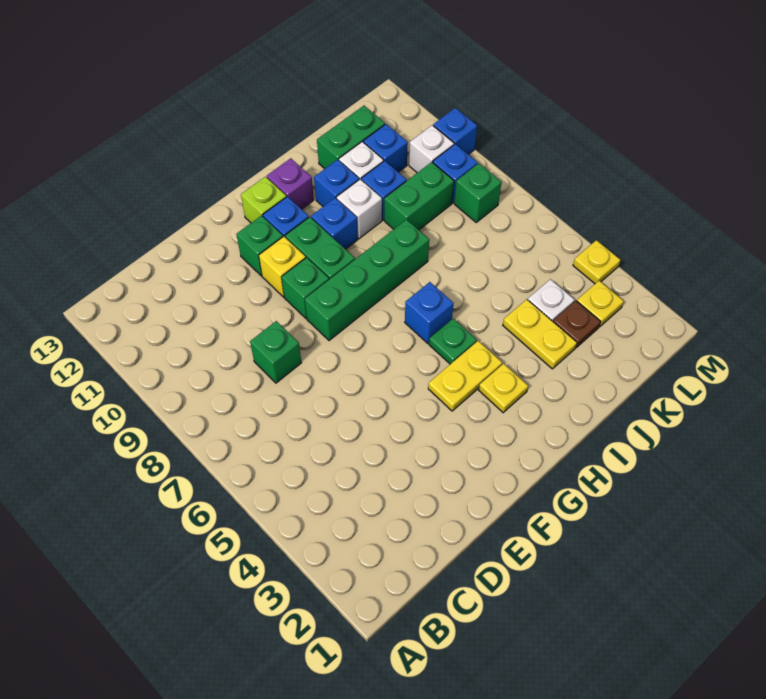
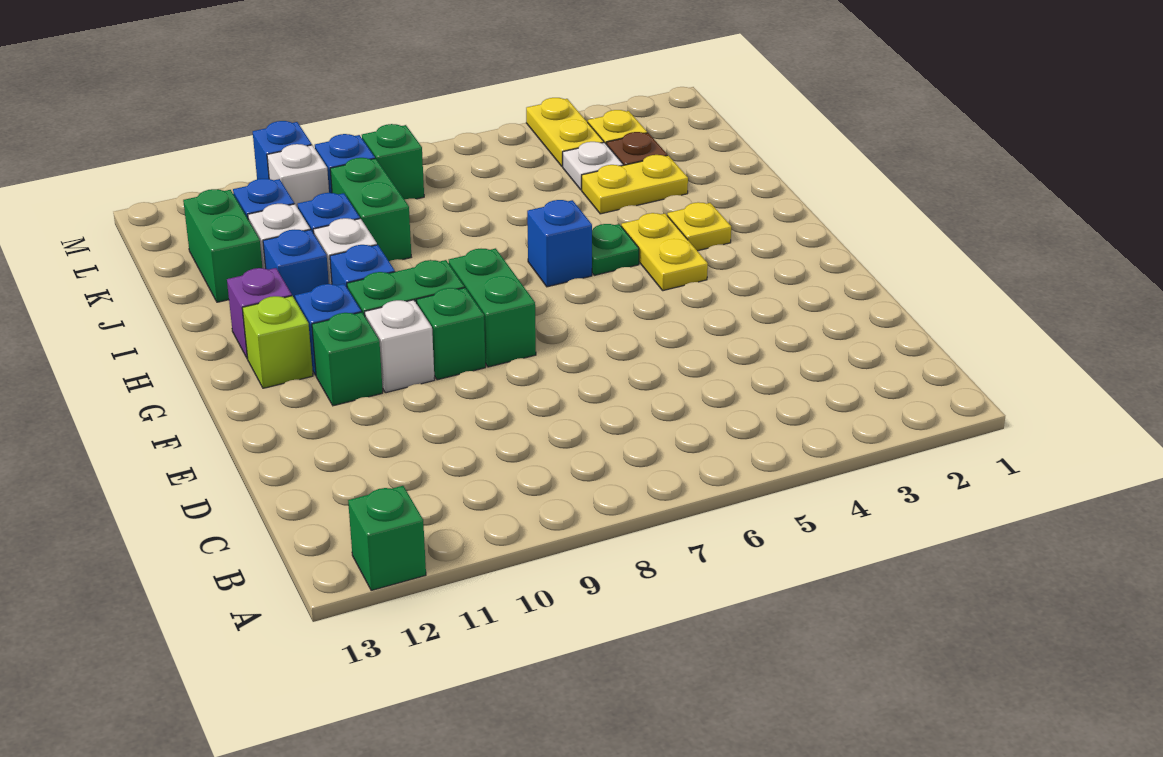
green brick D8 level 1 -> green brick A12 level 1
green brick F8:I8 level 1 -> green brick F8:G8 level 1
yellow brick F10 level 1 -> white brick F10 level 1
yellow plate M4 level 1 -> yellow plate L4:M4 level 1

